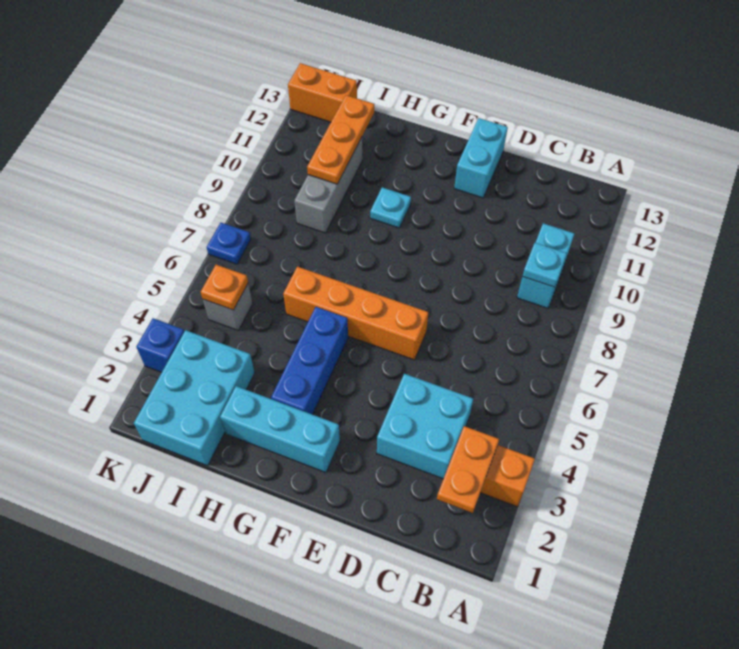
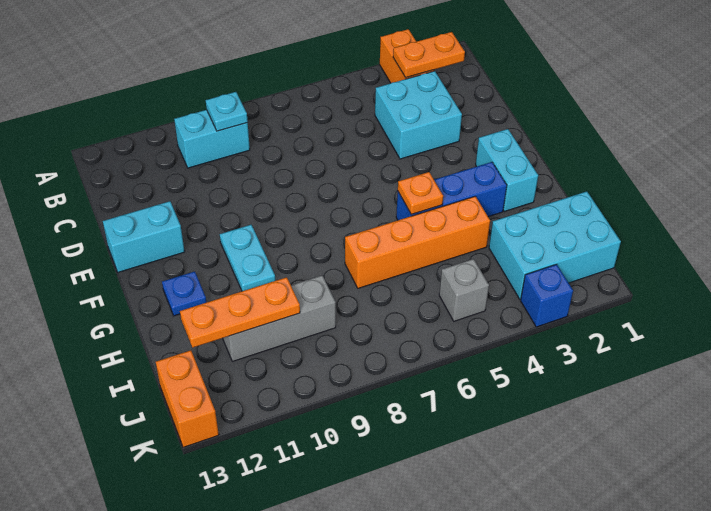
orange brick E6:H6 level 1 -> orange brick H4:H7 level 1
cyan brick F2:H2 level 1 -> cyan brick F2:G2 level 1
cyan plate G10 level 1 -> cyan plate F10:G10 level 1
orange plate J5 level 2 -> orange plate G5 level 2
blue plate K7 level 1 -> blue plate G12 level 1

